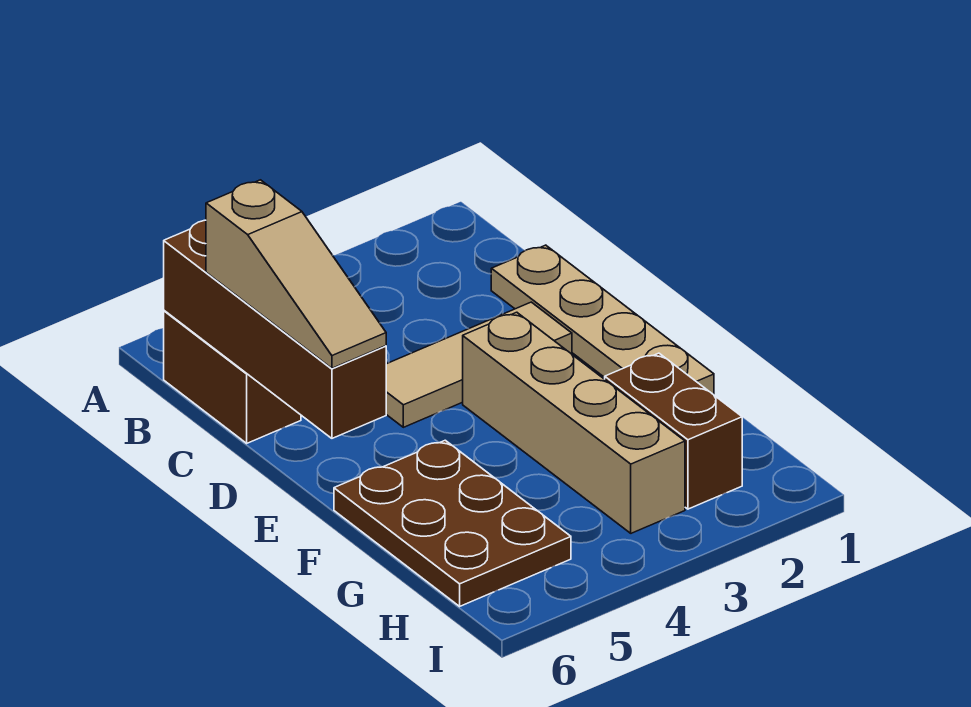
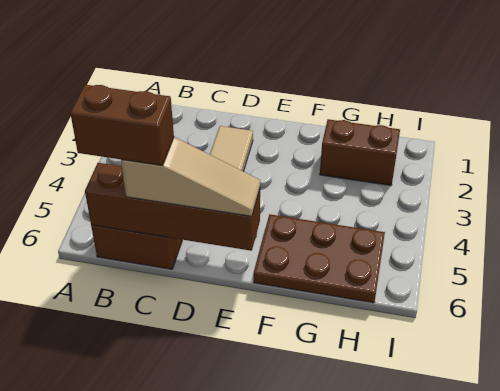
none -> brown brick B6:C6 level 4
tan plate C1:F1 level 1 -> none
tan brick E3:H3 level 1 -> none

